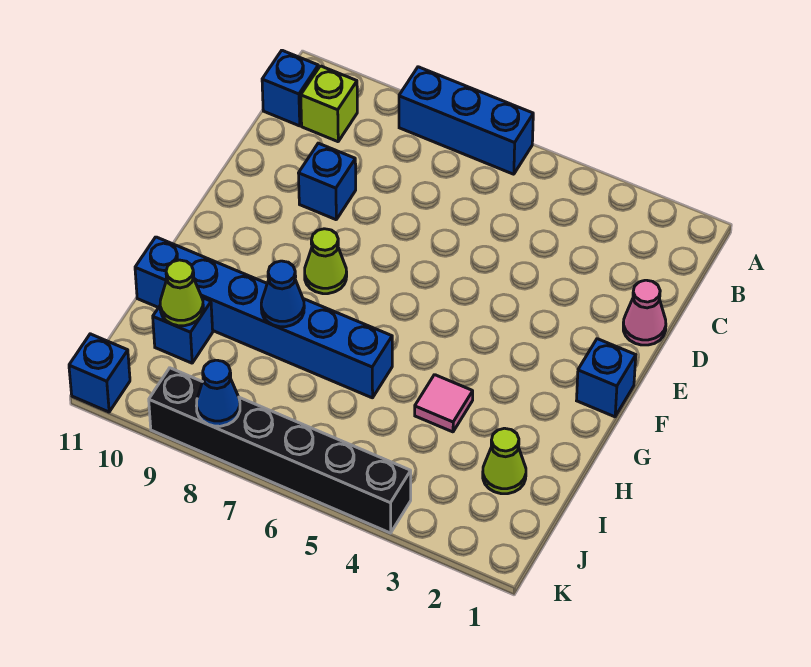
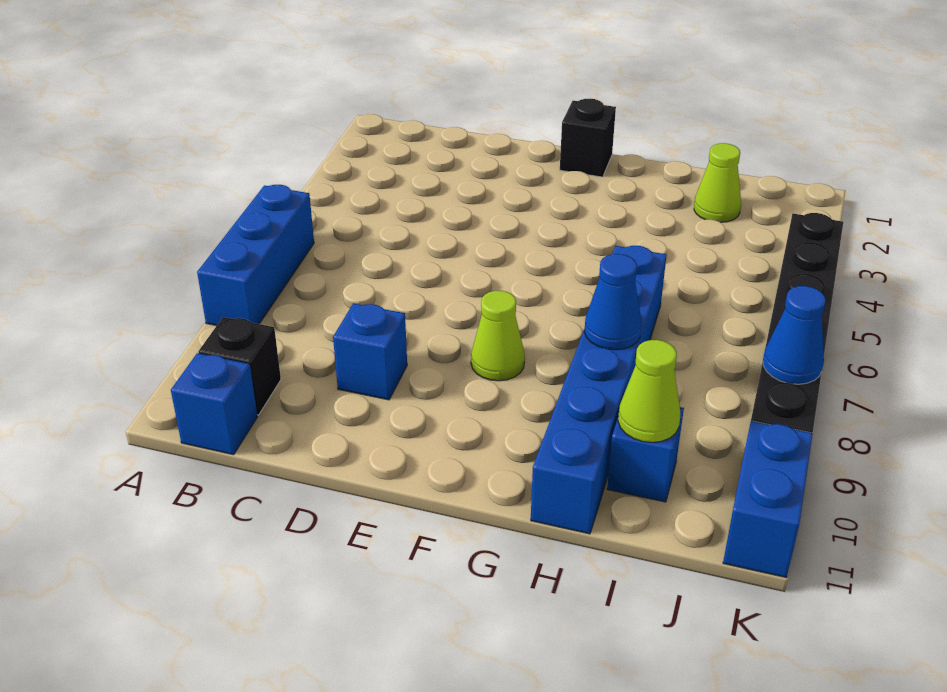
lime brick B10 level 1 -> black brick B10 level 1
pink cone D1 level 1 -> none
blue brick F1 level 1 -> black brick F1 level 1
pink tile H4 level 1 -> none
blue brick K11 level 1 -> blue brick K10:K11 level 1

